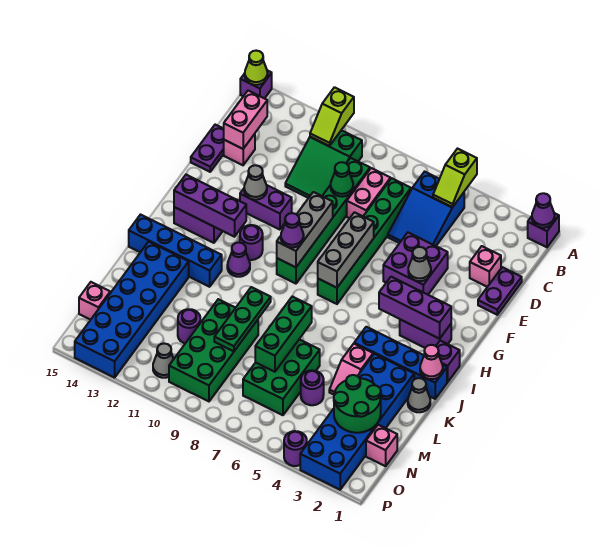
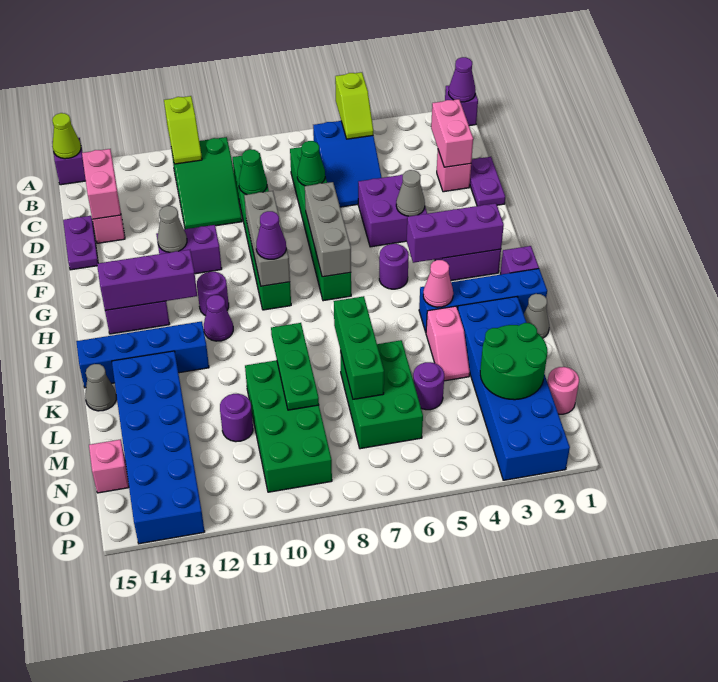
pink brick C8:D8 level 1 -> pink brick C2:D2 level 2
none -> green cone D7 level 2
pink cone J1 level 2 -> pink cone J4 level 2
pink brick N1 level 1 -> pink round brick N1 level 1
grey cone O11 level 1 -> grey cone K15 level 1
purple round brick P4 level 1 -> purple round brick H5 level 1

